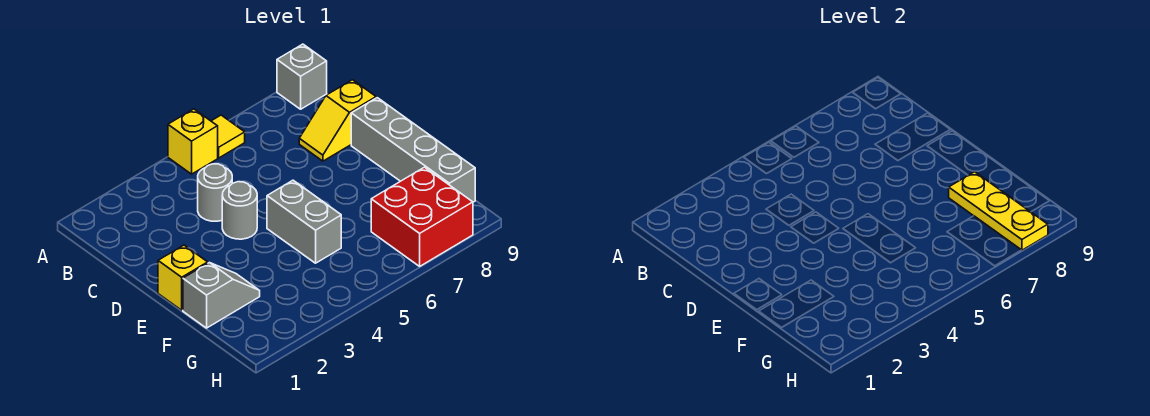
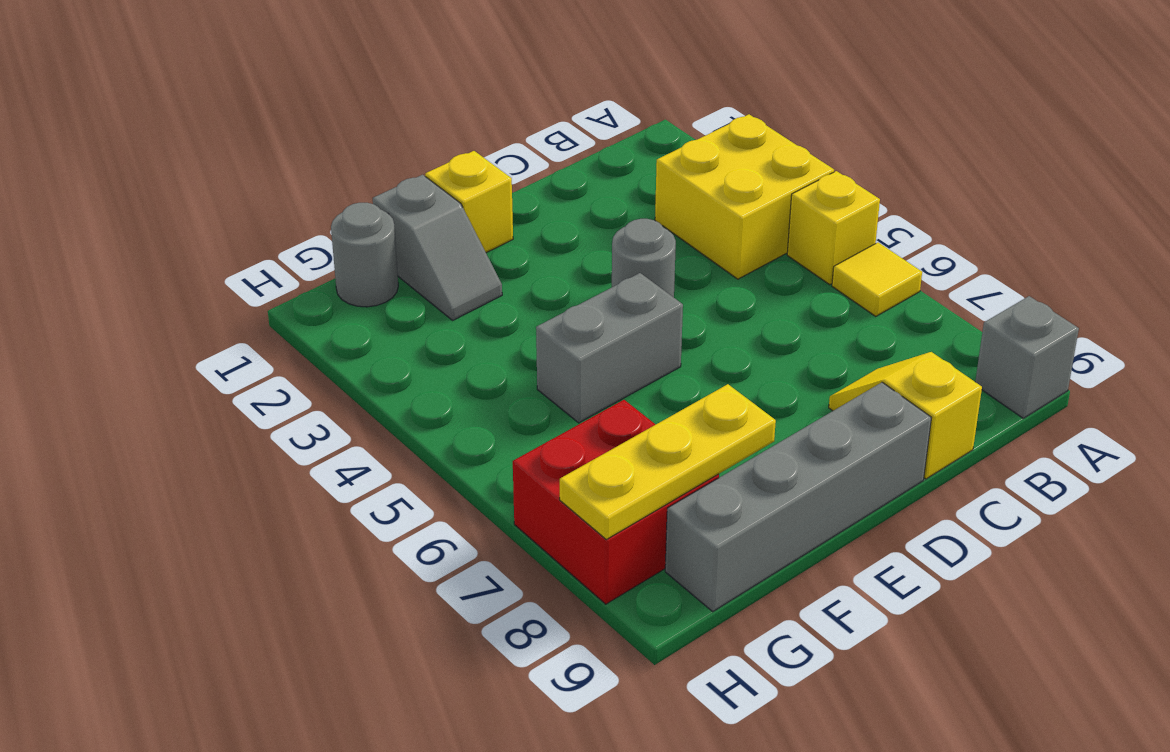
none -> yellow brick A3:B4 level 1
grey round brick C4 level 1 -> grey round brick G1 level 1

